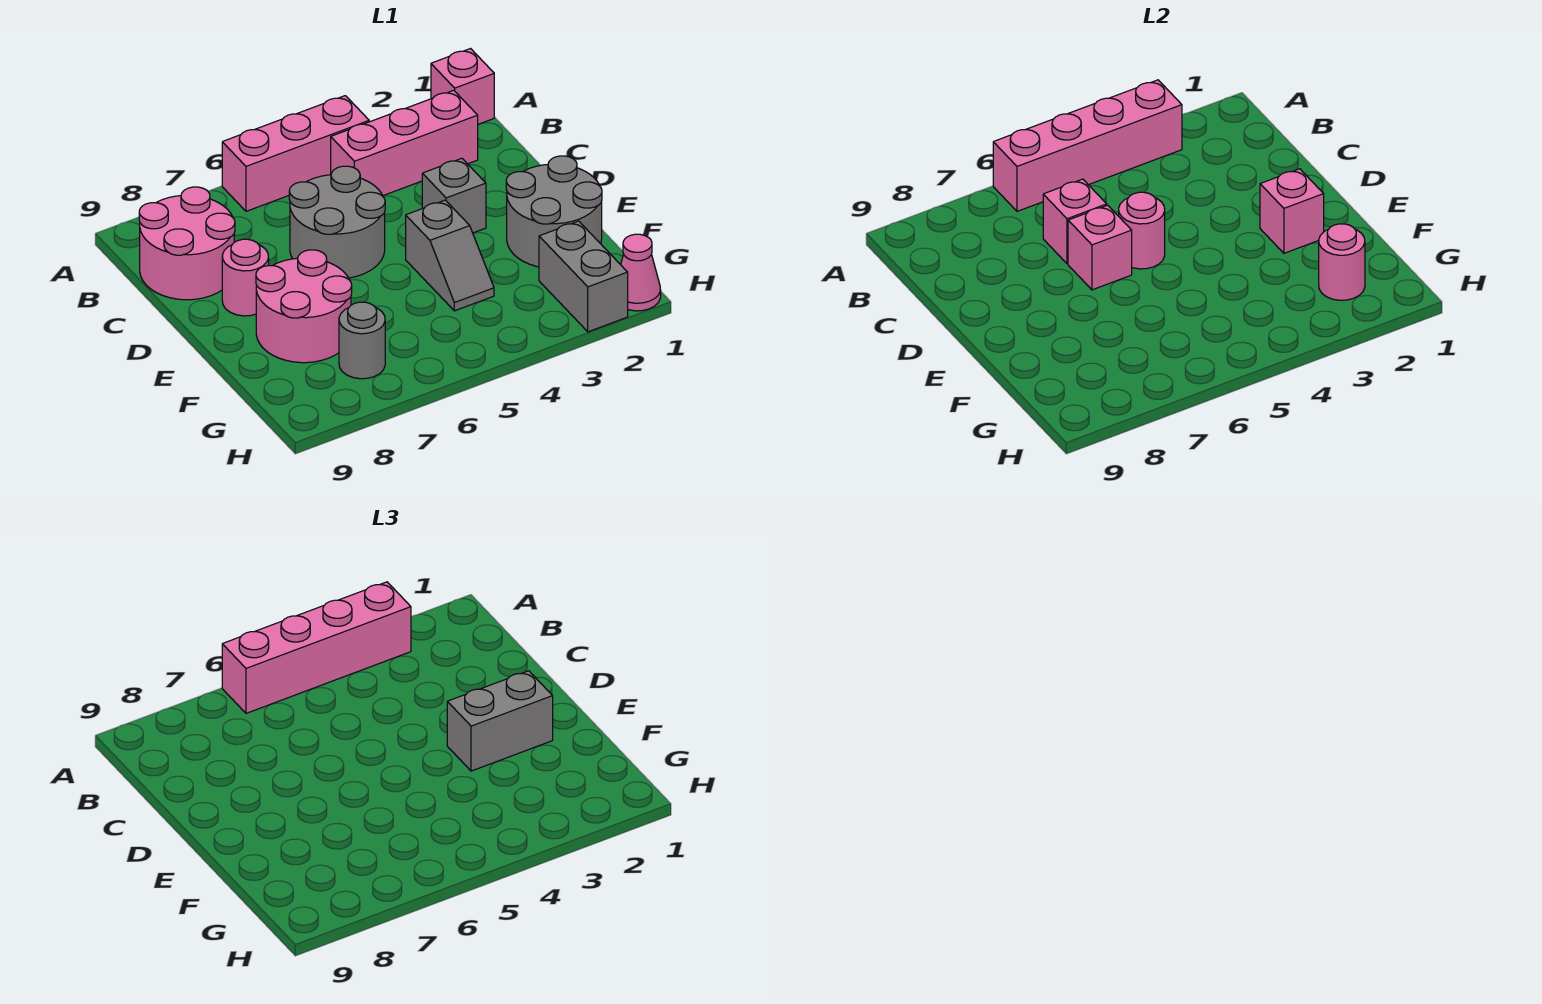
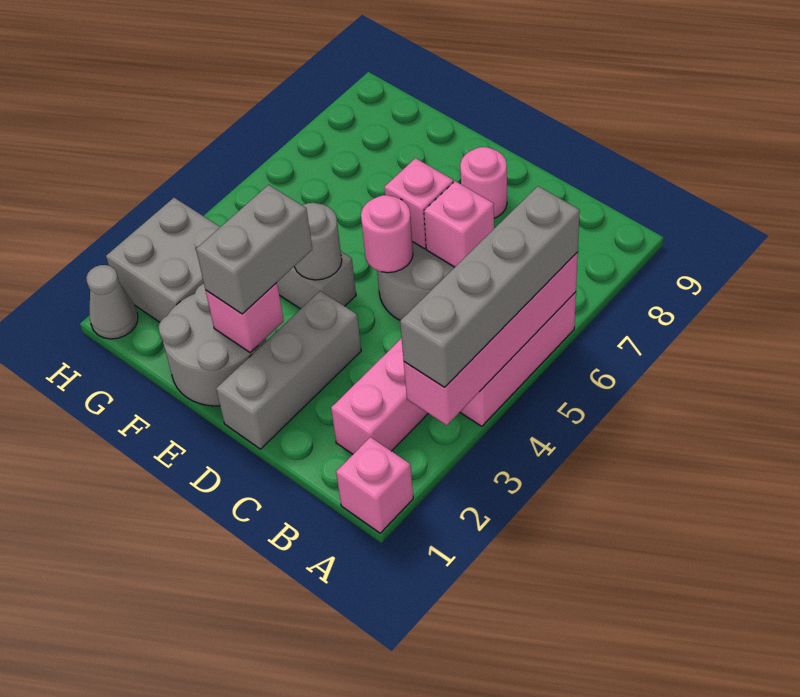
pink brick A3:A6 level 3 -> grey brick A3:A6 level 3
pink round brick B8:C9 level 1 -> none
grey brick D3 level 1 -> grey brick D1:D3 level 1
pink round brick E7:F8 level 1 -> none
grey brick G2:H2 level 1 -> grey brick G2:H3 level 1
pink round brick G2 level 2 -> none
grey round brick G7 level 1 -> grey round brick E4 level 2
pink cone H1 level 1 -> grey cone H1 level 1

